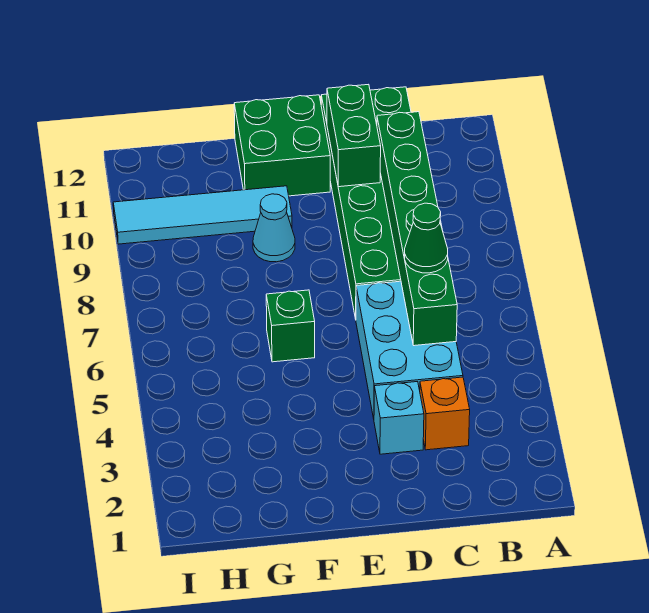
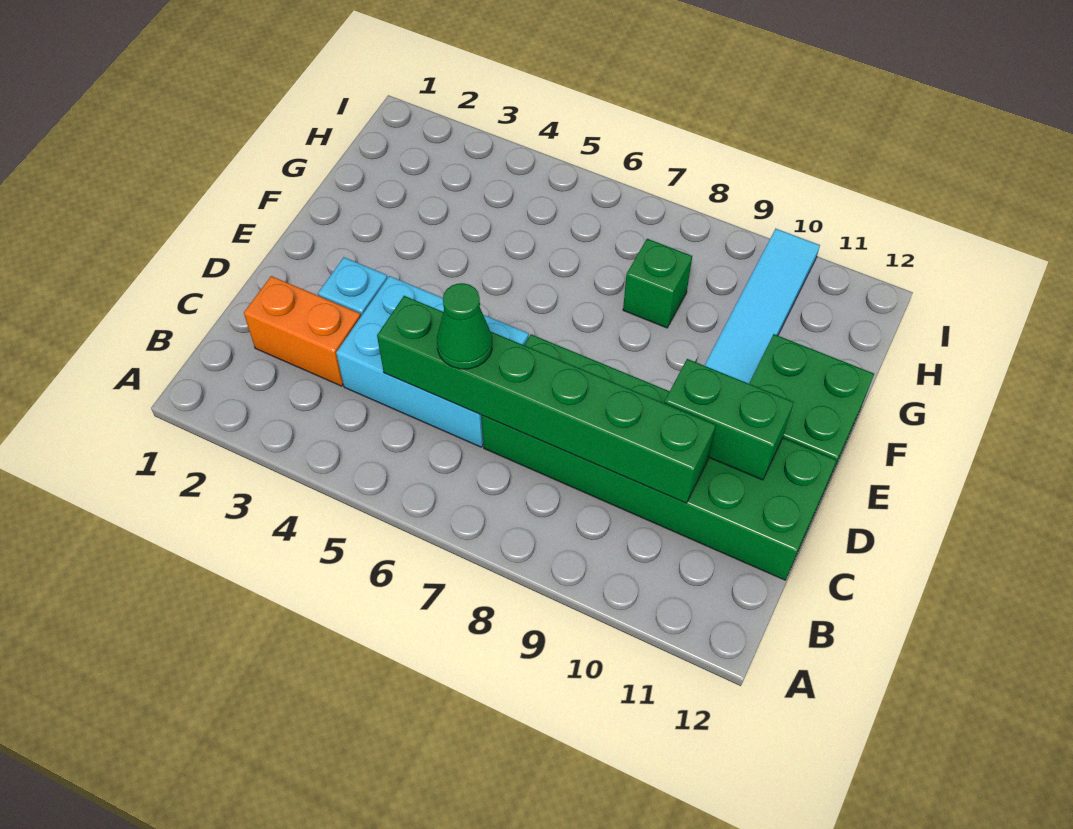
orange brick C3 level 1 -> orange brick C2:C3 level 1
green brick F6 level 1 -> green brick G8 level 1
cyan cone F9 level 1 -> none

